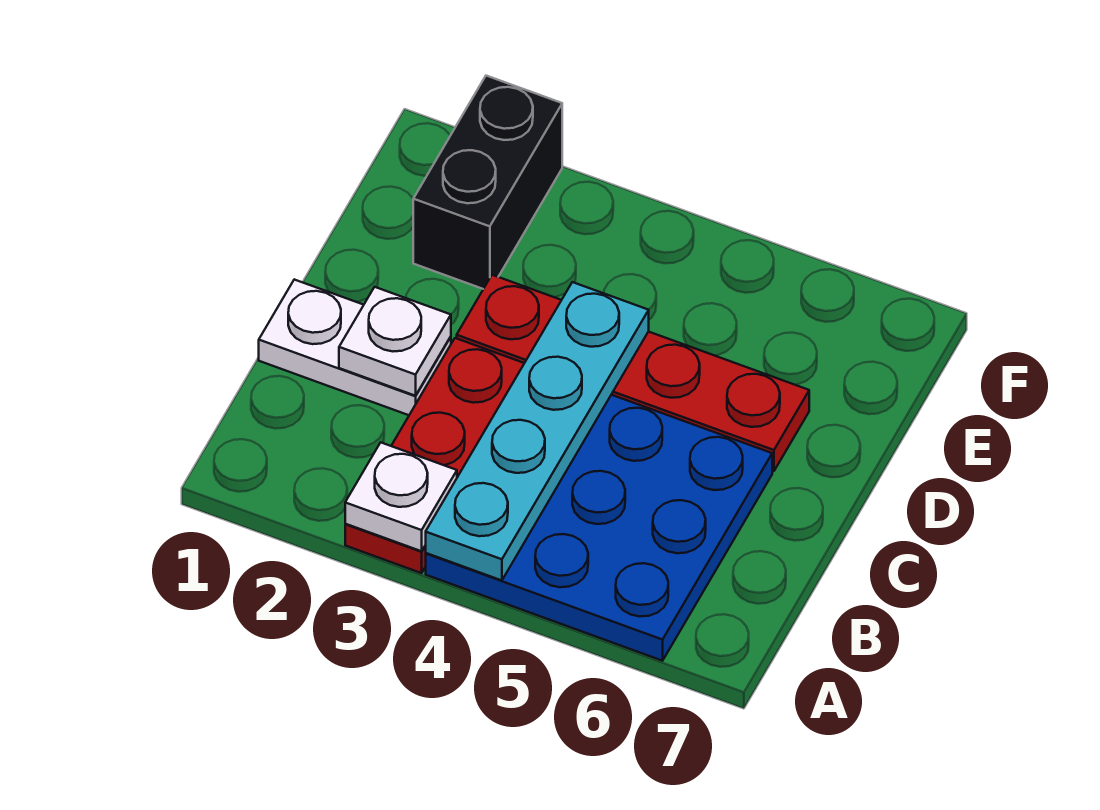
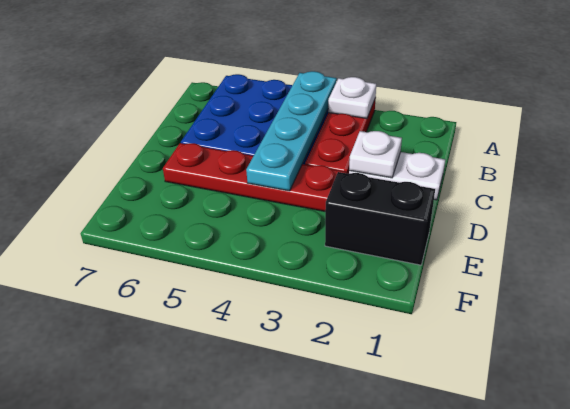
black brick E2:F2 level 1 -> black brick E1:E2 level 1

